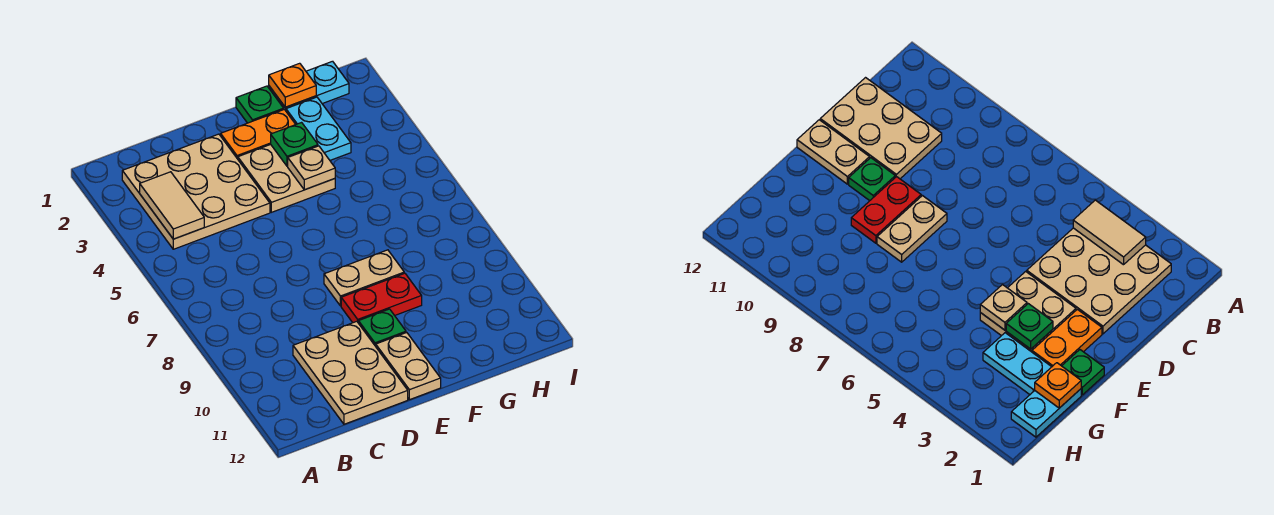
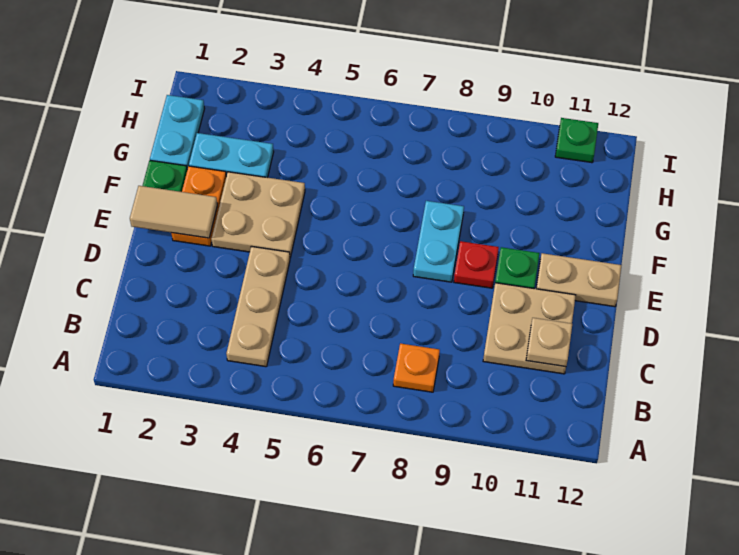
tan plate B2:D4 level 1 -> tan plate B4:D4 level 1
tan tile B3:B4 level 2 -> tan tile E1:E2 level 2
tan plate C10:D12 level 1 -> tan plate C10:D11 level 1
tan plate E8:F8 level 1 -> cyan plate E8:F8 level 1
red plate E9:F9 level 1 -> red plate E9 level 1
green plate F3 level 2 -> green plate I11 level 1
tan plate F4 level 2 -> tan plate C11 level 2
orange plate G1 level 2 -> orange plate B8 level 1

